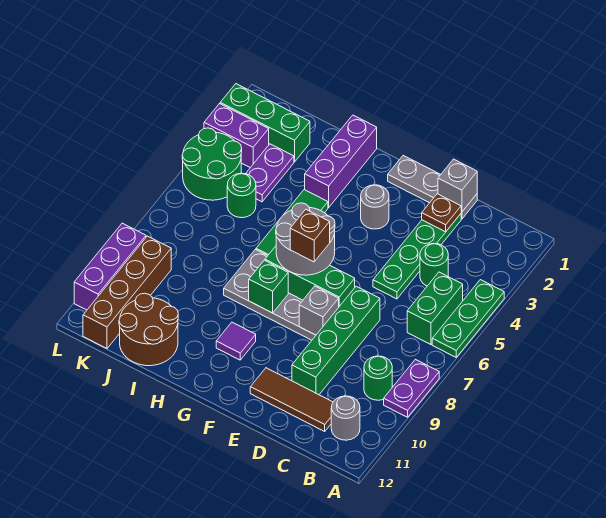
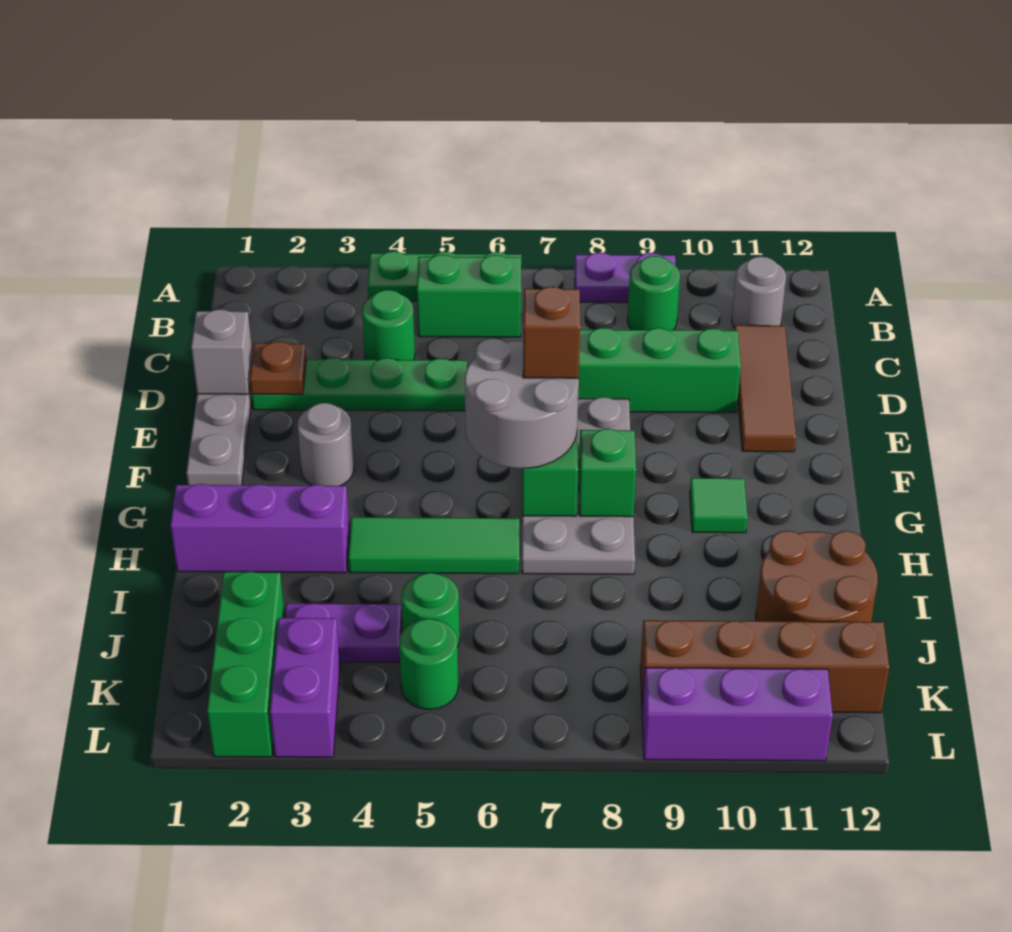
grey brick E8 level 2 -> none
purple tile G10 level 1 -> green tile G10 level 1
green round brick K4:L5 level 1 -> green round brick K5 level 1

